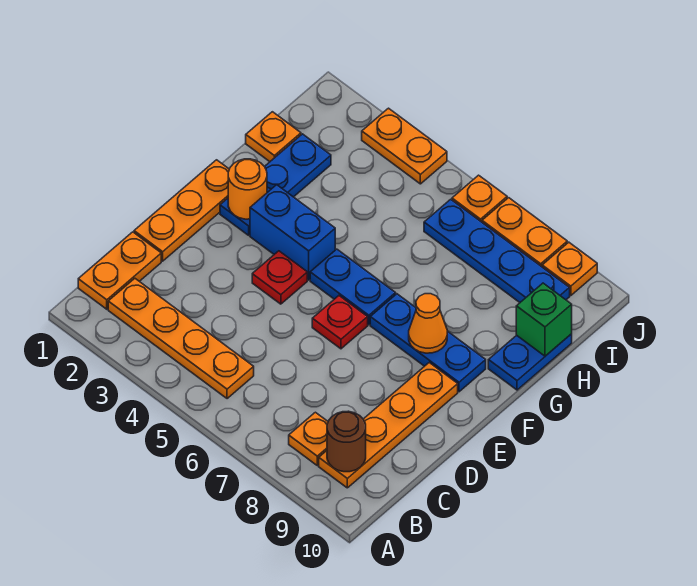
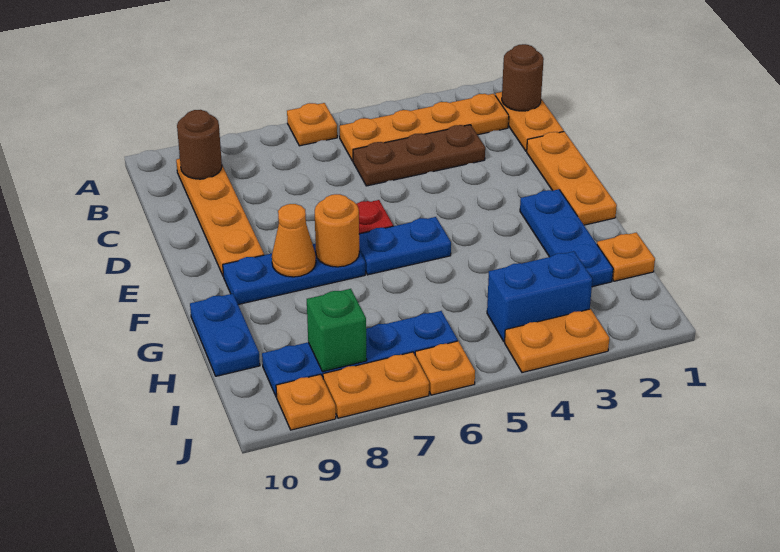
none -> brown round brick B1 level 2
orange plate B8 level 1 -> orange plate A6 level 1
none -> brown plate C3:C5 level 1
red plate E4 level 1 -> none
orange round brick F2 level 2 -> orange round brick F7 level 2
blue brick F3:F4 level 1 -> blue brick I3:I4 level 1
green brick H10 level 2 -> green brick I8 level 2

